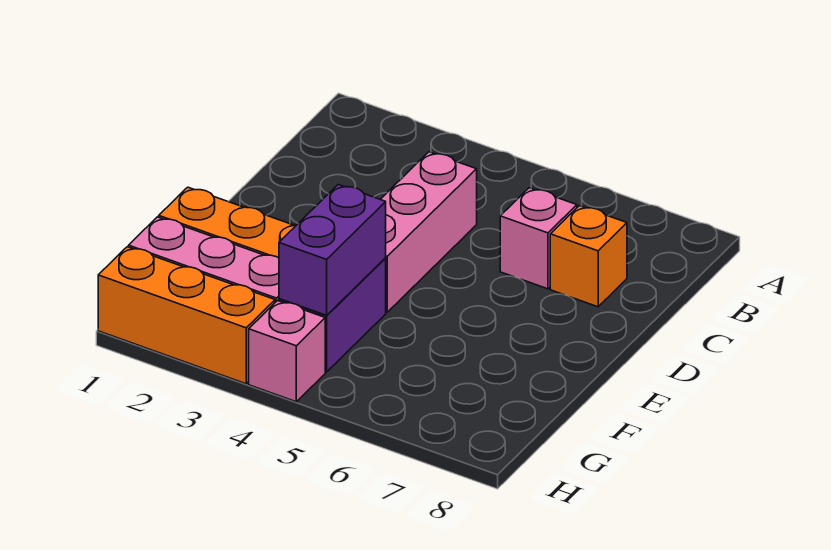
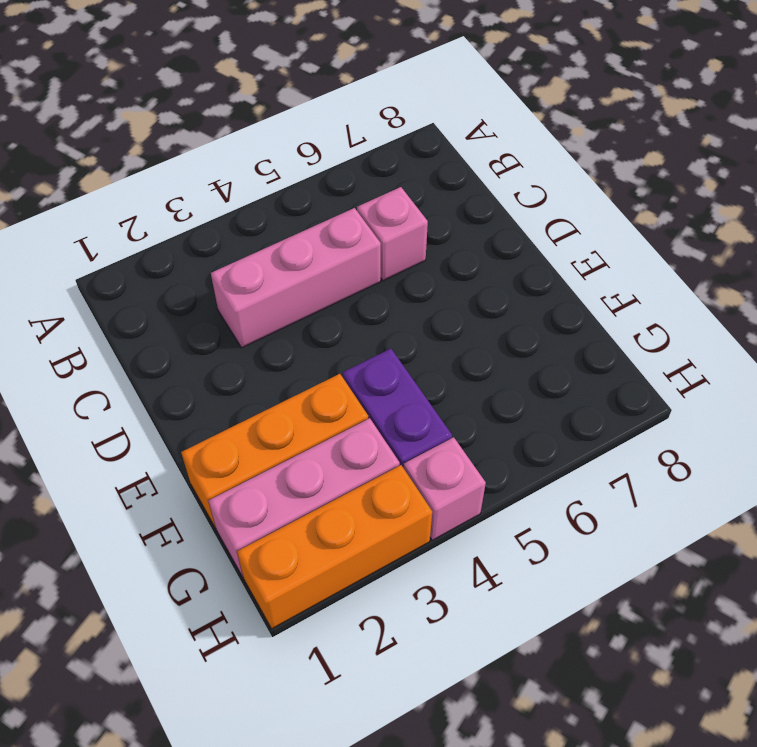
pink brick C4:E4 level 1 -> pink brick C3:C5 level 1
orange brick C7 level 1 -> none
purple brick F4:G4 level 2 -> none

